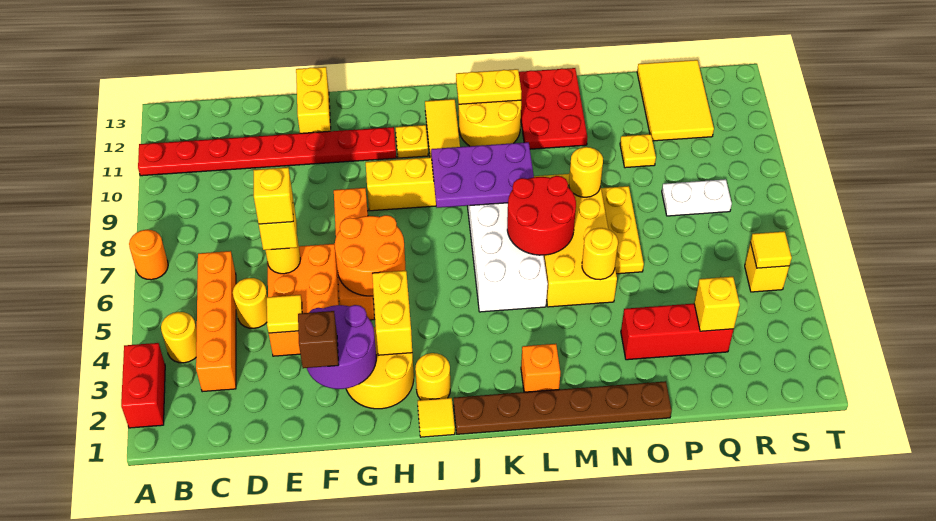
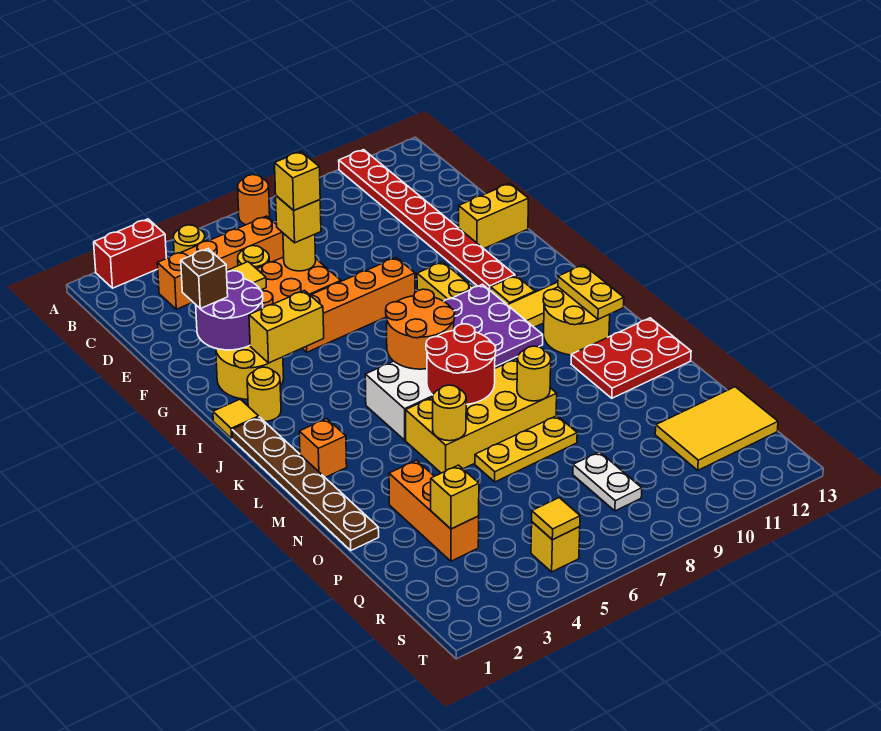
orange round brick G5:H6 level 2 -> orange round brick J6:K7 level 2
red brick O3:Q3 level 1 -> orange brick O3:Q3 level 1
yellow plate P10 level 1 -> none

